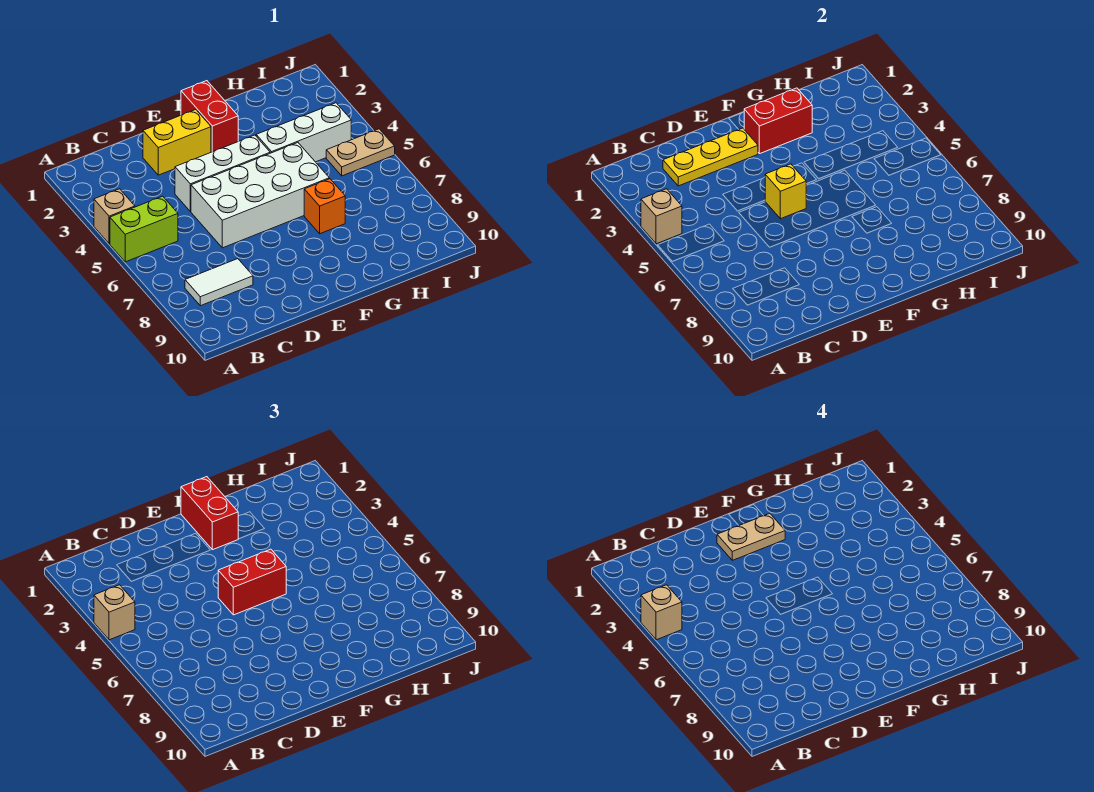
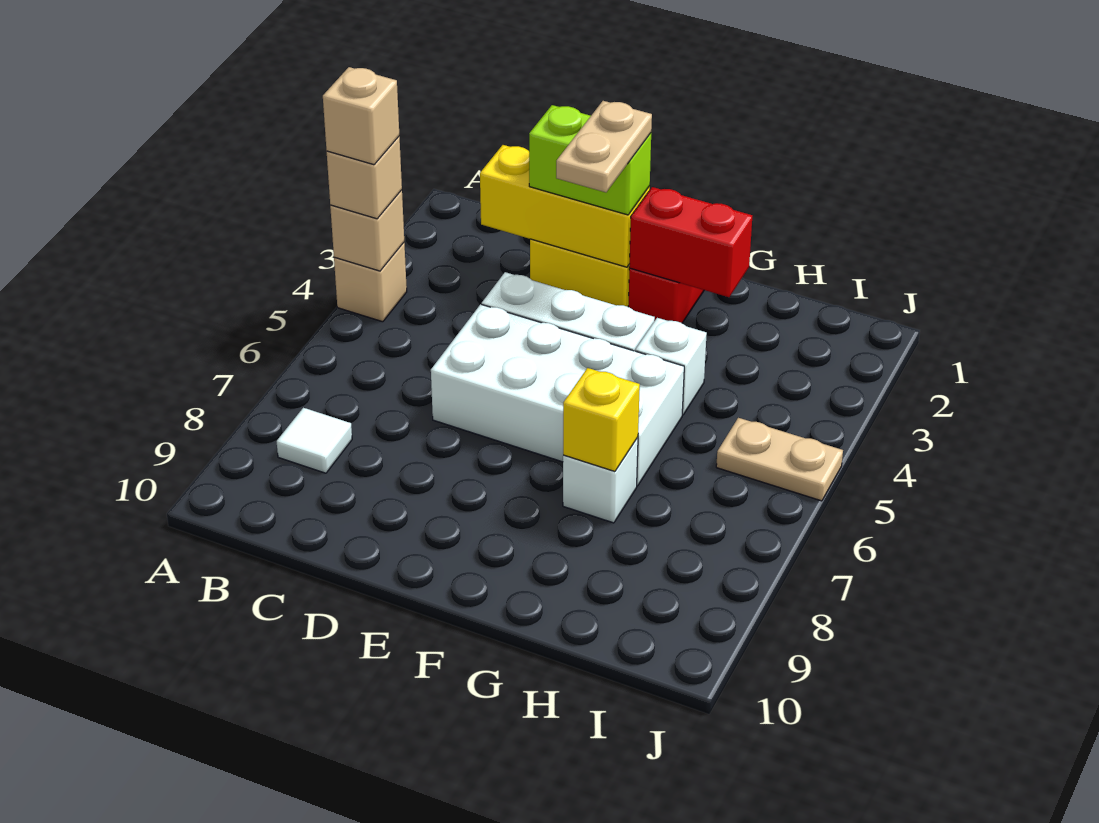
lime brick A5:B5 level 1 -> lime brick D2:E2 level 3
white tile B8:C8 level 1 -> white tile B8 level 1
yellow plate C2:E2 level 2 -> yellow brick C2:E2 level 2
tan plate E2:F2 level 4 -> tan plate E2:E3 level 4
yellow brick E5 level 2 -> yellow brick G7 level 2
red brick E5:F5 level 3 -> none
red brick F1:F2 level 3 -> none
white brick G4:I4 level 1 -> white brick G4 level 1
orange brick G7 level 1 -> white brick G7 level 1

